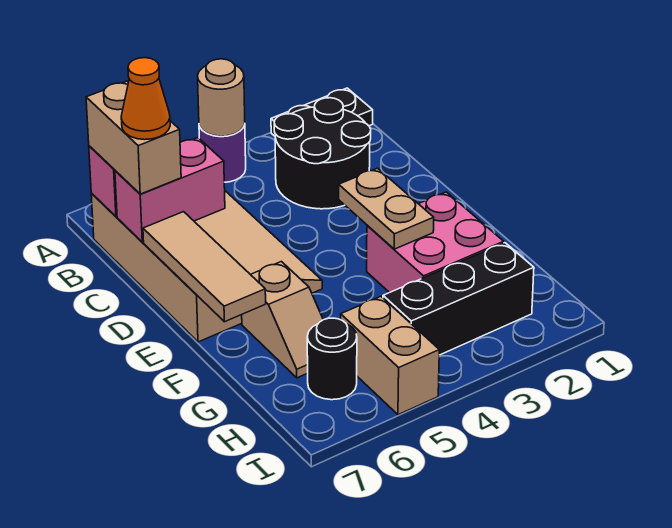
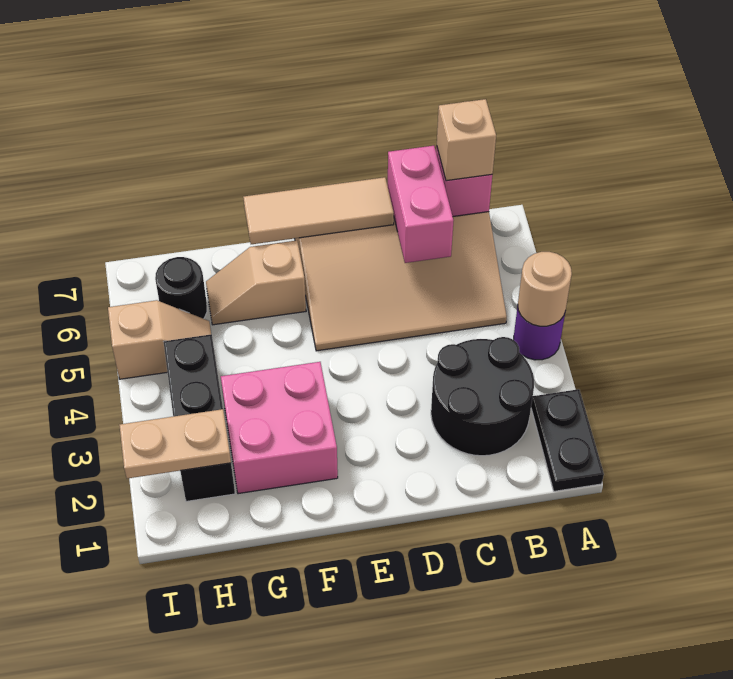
tan brick B7:C7 level 3 -> tan brick B7 level 3
orange cone C7 level 4 -> none
tan plate E3:F3 level 2 -> tan plate H2:I2 level 2
tan brick H5:I5 level 1 -> tan slope H5:I5 level 1 top I

